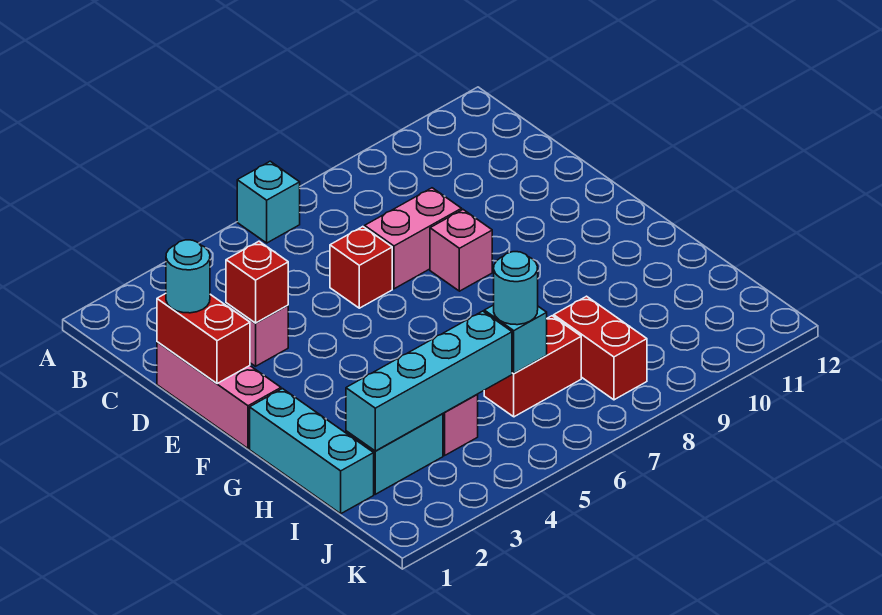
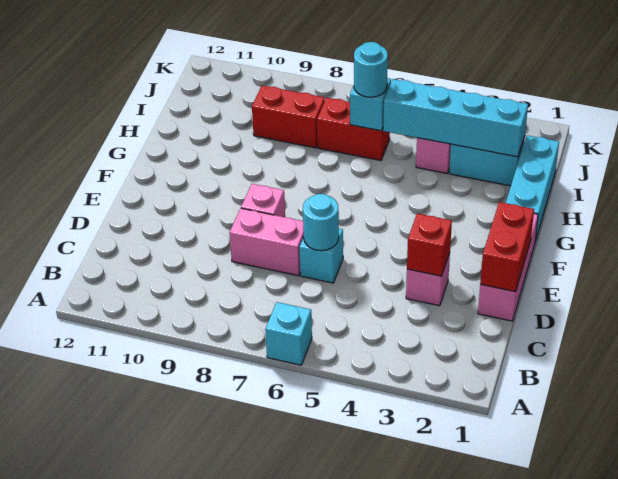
cyan round brick D1 level 3 -> cyan round brick D6 level 2
red brick D6 level 1 -> cyan brick D6 level 1
red brick I8:J8 level 1 -> red brick I8:I9 level 1

